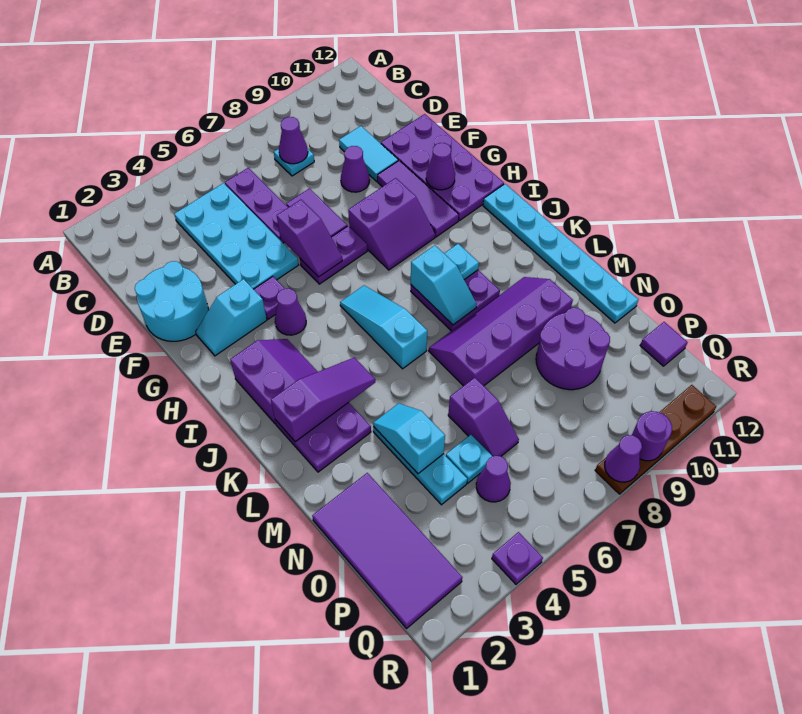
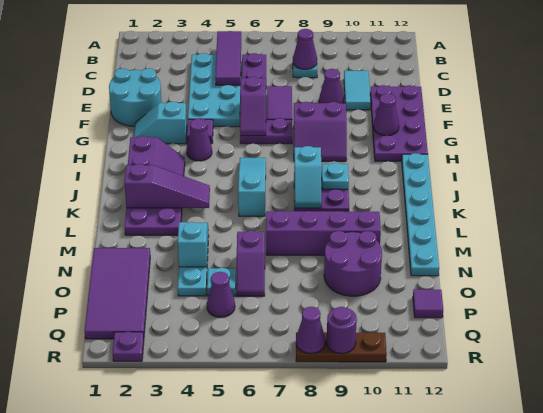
purple tile F10:H10 level 1 -> purple tile B5:D5 level 2
purple plate R4 level 1 -> purple plate R2 level 1
brown plate R8:R11 level 1 -> brown plate R8:R10 level 1

